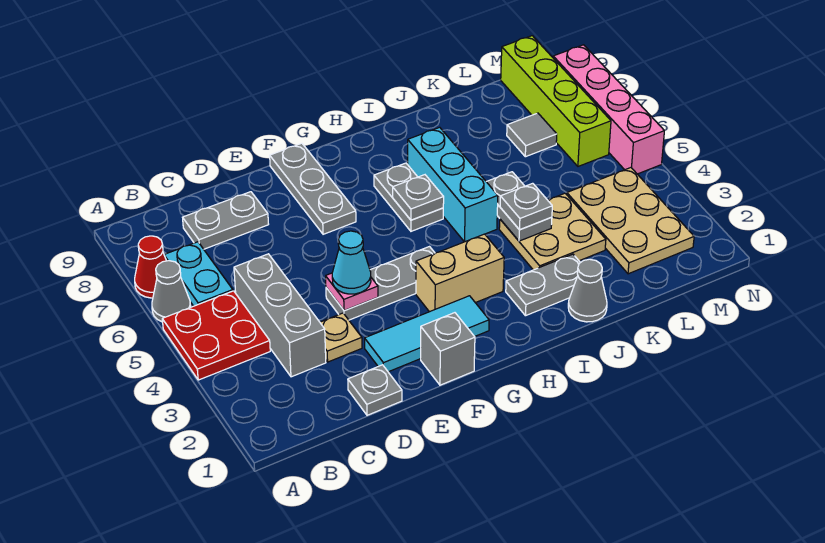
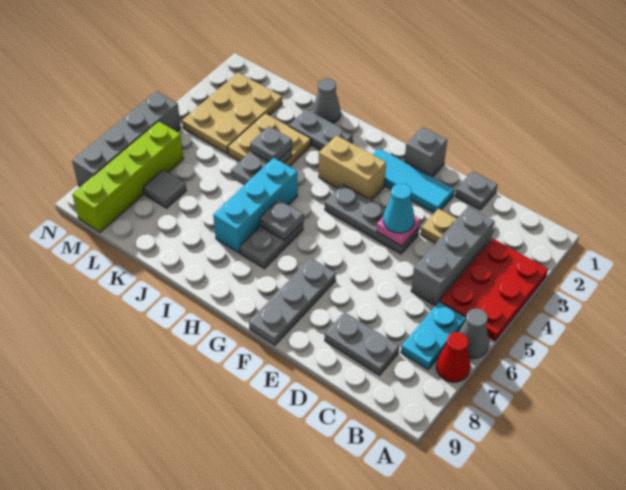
red plate A4:B5 level 1 -> red plate A3:B5 level 1
pink brick N5:N8 level 1 -> grey brick N5:N8 level 1

